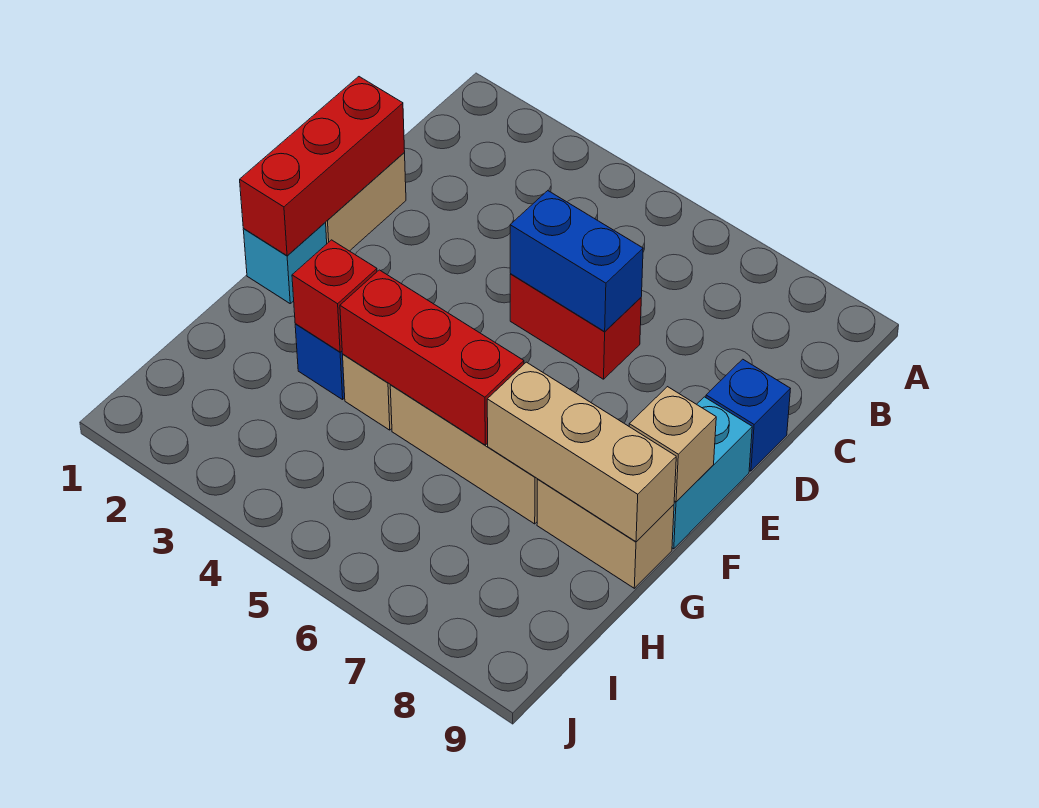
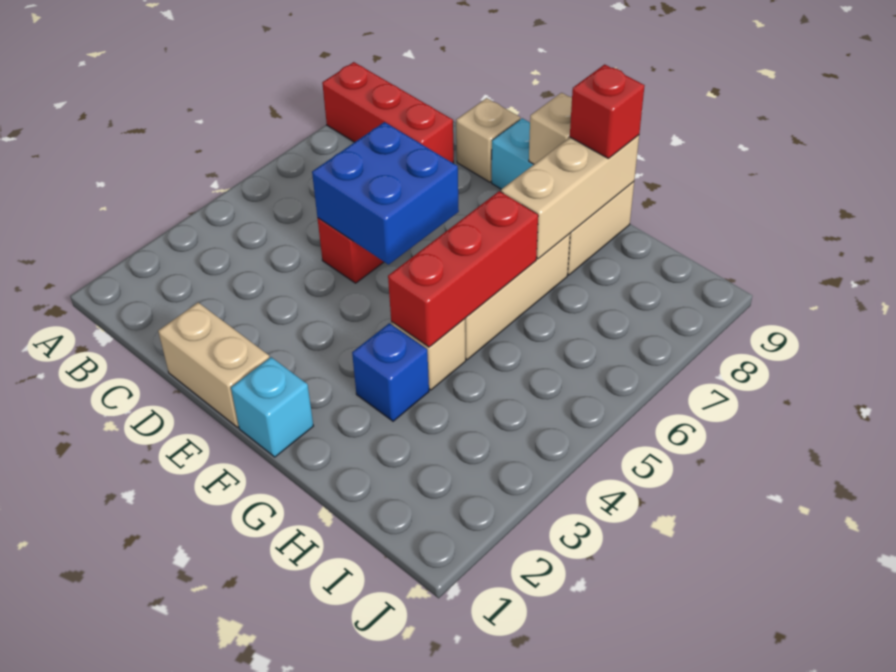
red brick D1:F1 level 2 -> red brick A8:C8 level 1
blue brick D5:D6 level 2 -> blue brick D5:E6 level 2
blue brick D9 level 1 -> tan brick D9 level 1
red brick G3 level 2 -> red brick G9 level 3

